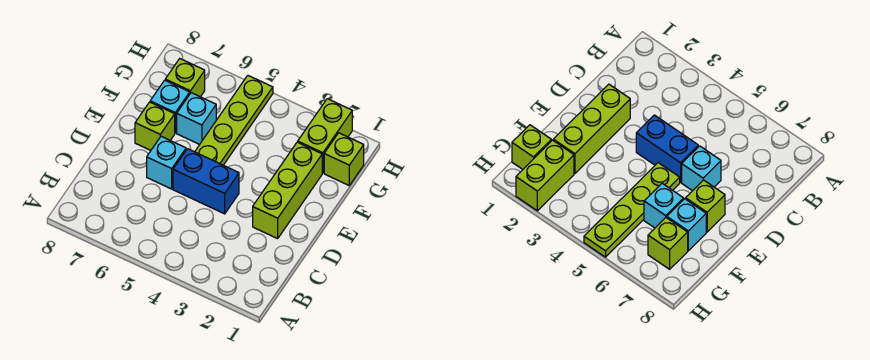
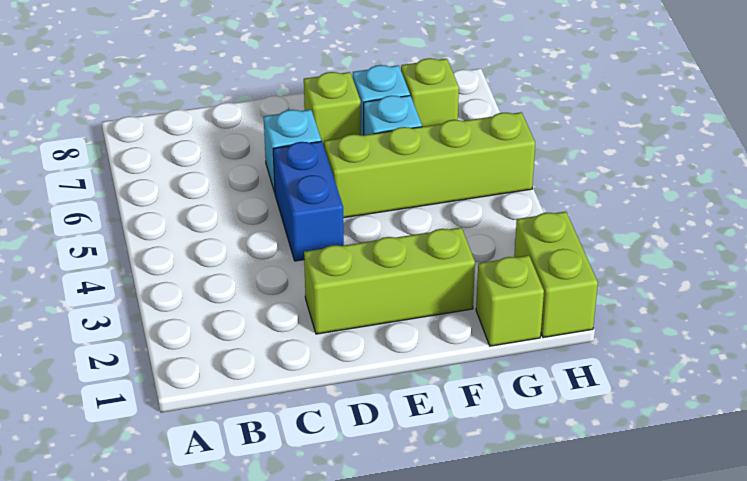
lime plate E5:H5 level 1 -> lime brick E5:H5 level 1
lime brick G2:H2 level 1 -> lime brick H1:H2 level 1

